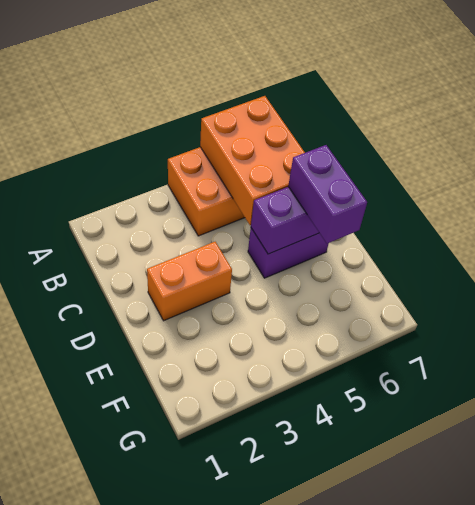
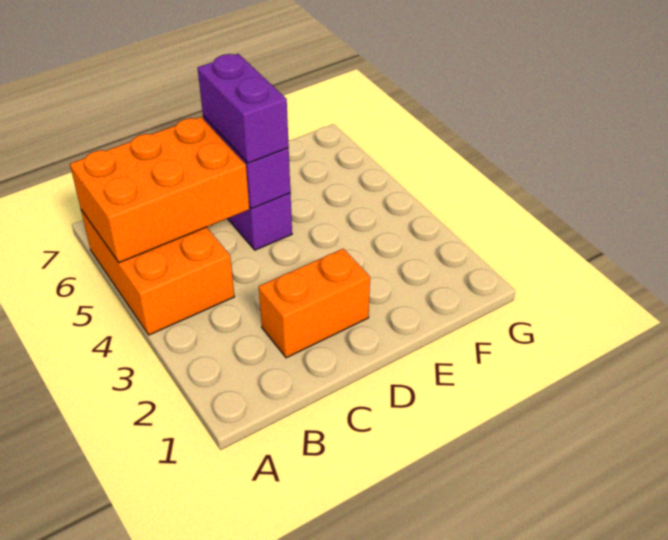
orange brick D2:D3 level 1 -> orange brick C2:D2 level 1
purple brick D6:E6 level 3 -> purple brick D5:D6 level 3

